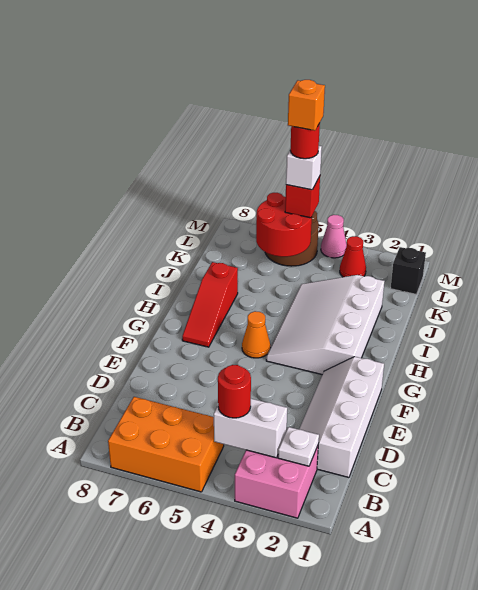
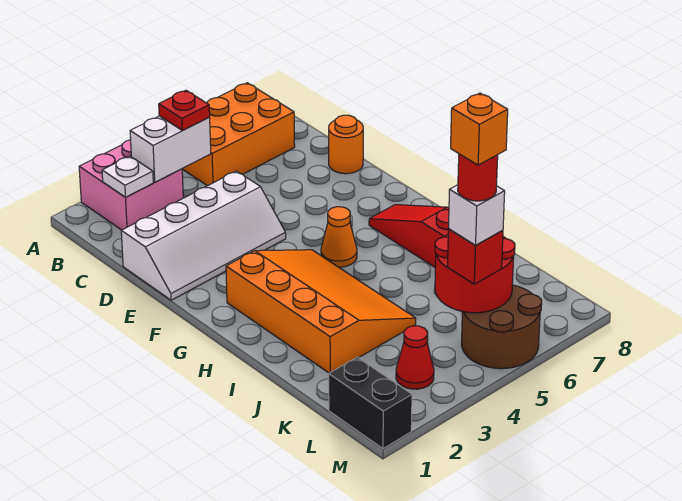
red round brick B4 level 3 -> red plate B4 level 3
white slope C1:F2 level 1 top 1 -> white slope D1:E4 level 1 top D
none -> orange round brick D8 level 1
white slope G2:J4 level 1 top 2 -> orange slope G2:J4 level 1 top 2
black brick L1 level 1 -> black brick L1:M1 level 1
pink cone M4 level 1 -> none

